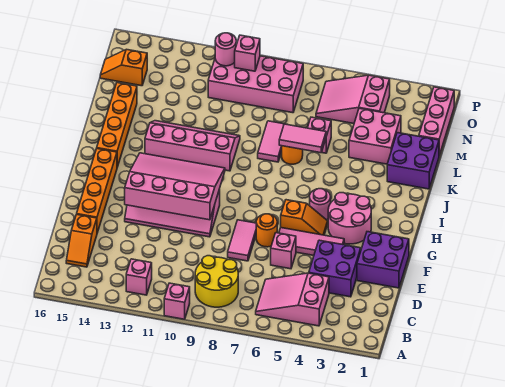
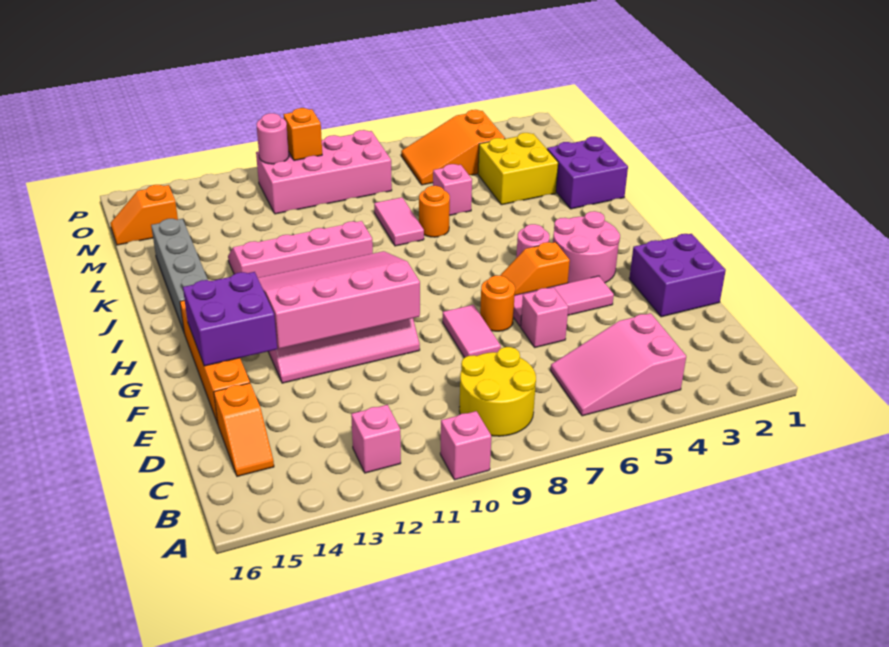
purple brick D3:E4 level 1 -> purple brick F14:G15 level 2
orange slope G5:G6 level 1 top 6 -> orange slope G5:G6 level 1 top 5
orange brick I15:L15 level 1 -> grey brick I15:L15 level 1
pink tile K6:K7 level 2 -> none
pink brick L3:M4 level 1 -> yellow brick L3:M4 level 1
pink brick M1:O1 level 1 -> none
pink slope N4:O6 level 1 top 4 -> orange slope N4:O6 level 1 top 4
pink brick O10 level 2 -> orange brick O10 level 2

